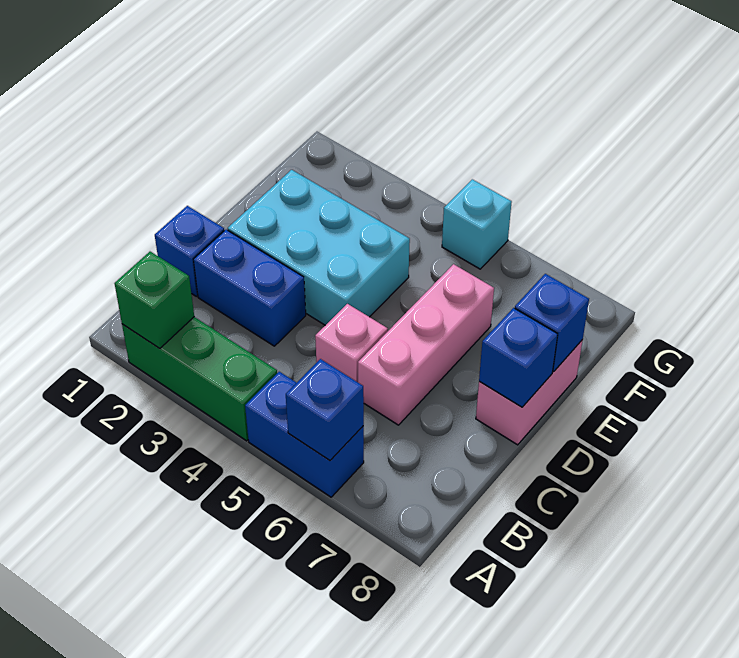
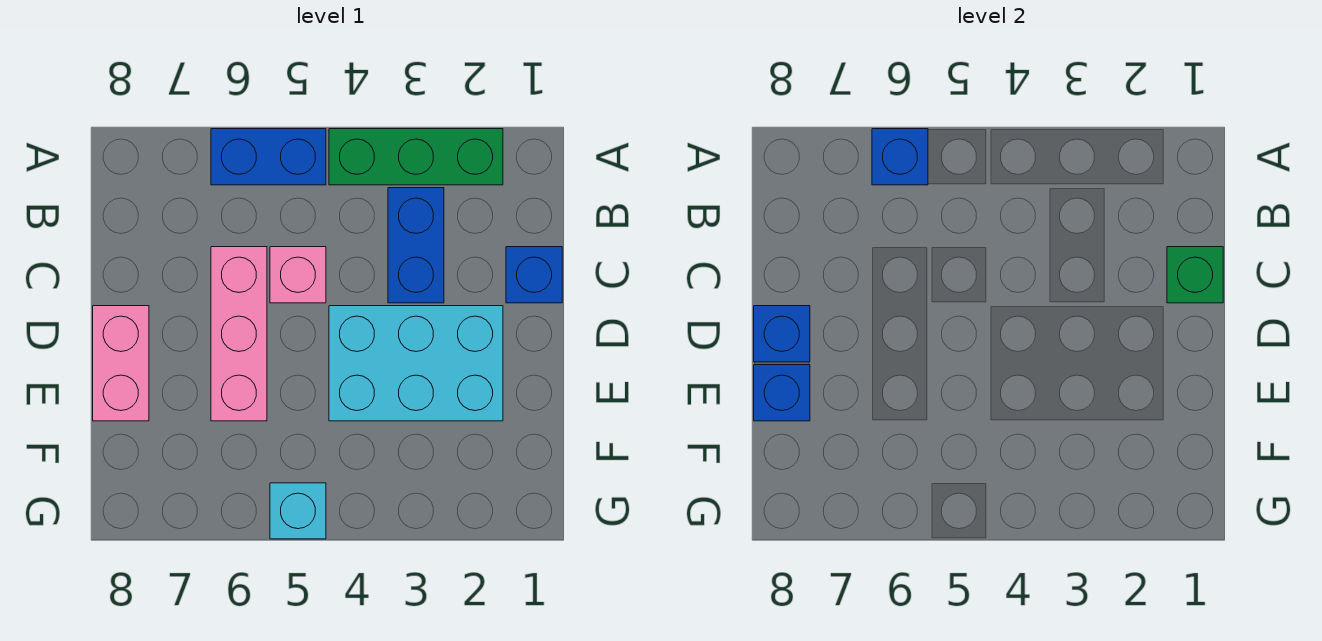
green brick A2 level 2 -> green brick C1 level 2
blue brick C2:C3 level 1 -> blue brick B3:C3 level 1

